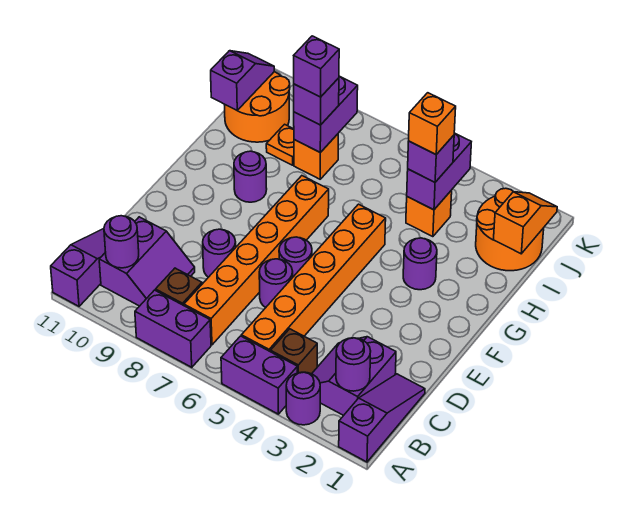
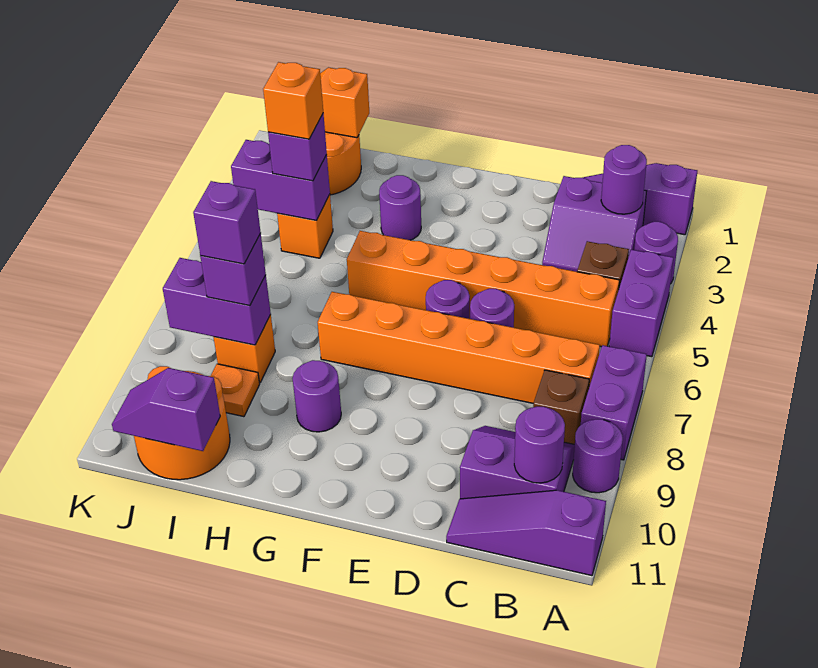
purple round brick D8 level 1 -> purple round brick A9 level 1

